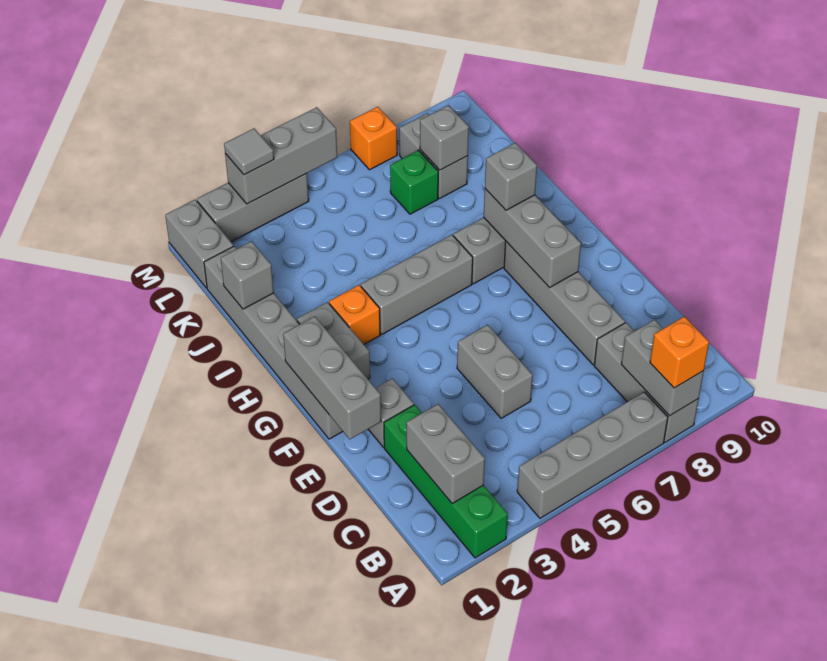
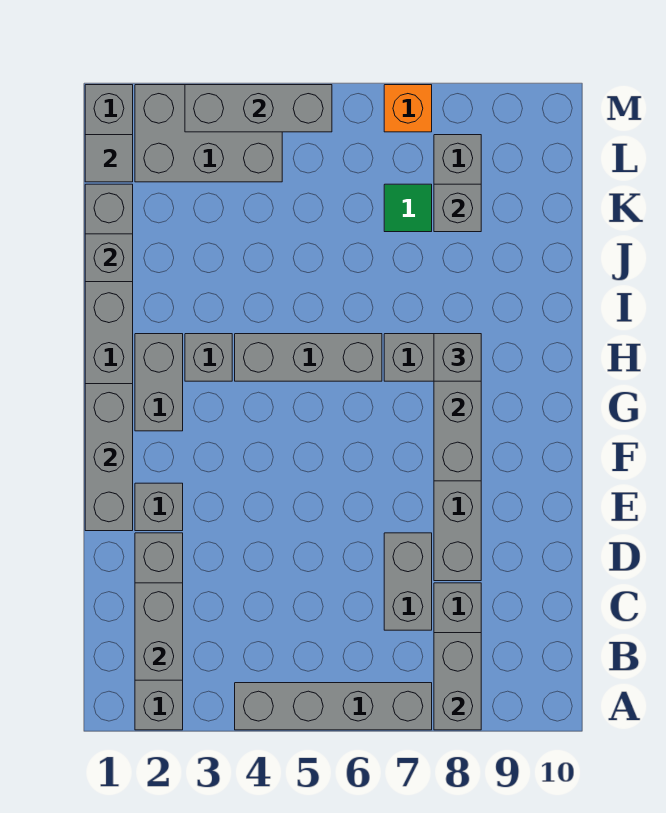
green brick A2:D2 level 1 -> grey brick A2:D2 level 1
orange brick A8 level 3 -> none
grey brick D5:E5 level 1 -> grey brick C7:D7 level 1
orange brick H3 level 1 -> grey brick H3 level 1
green brick K7 level 1 -> green tile K7 level 1
grey brick M2:M4 level 1 -> grey brick L2:M4 level 1
grey tile M3 level 3 -> grey tile L1 level 2

